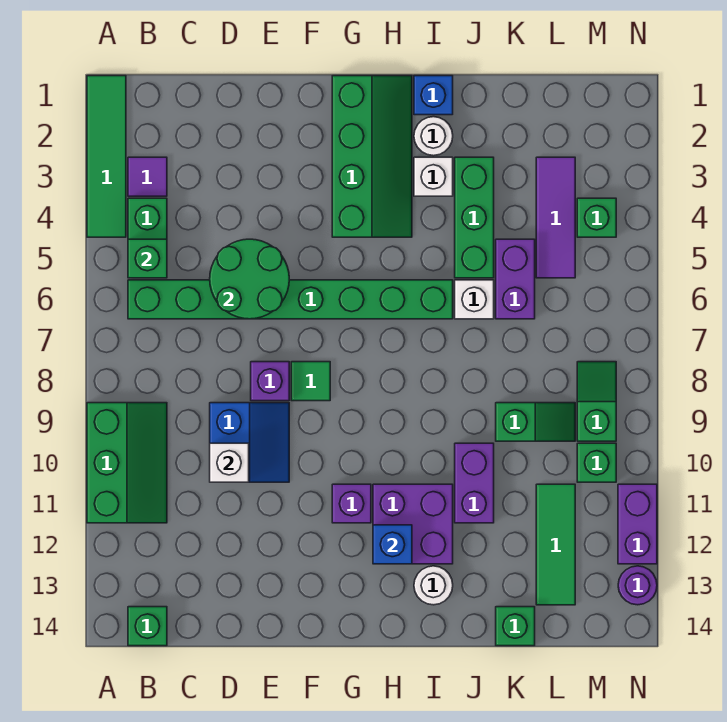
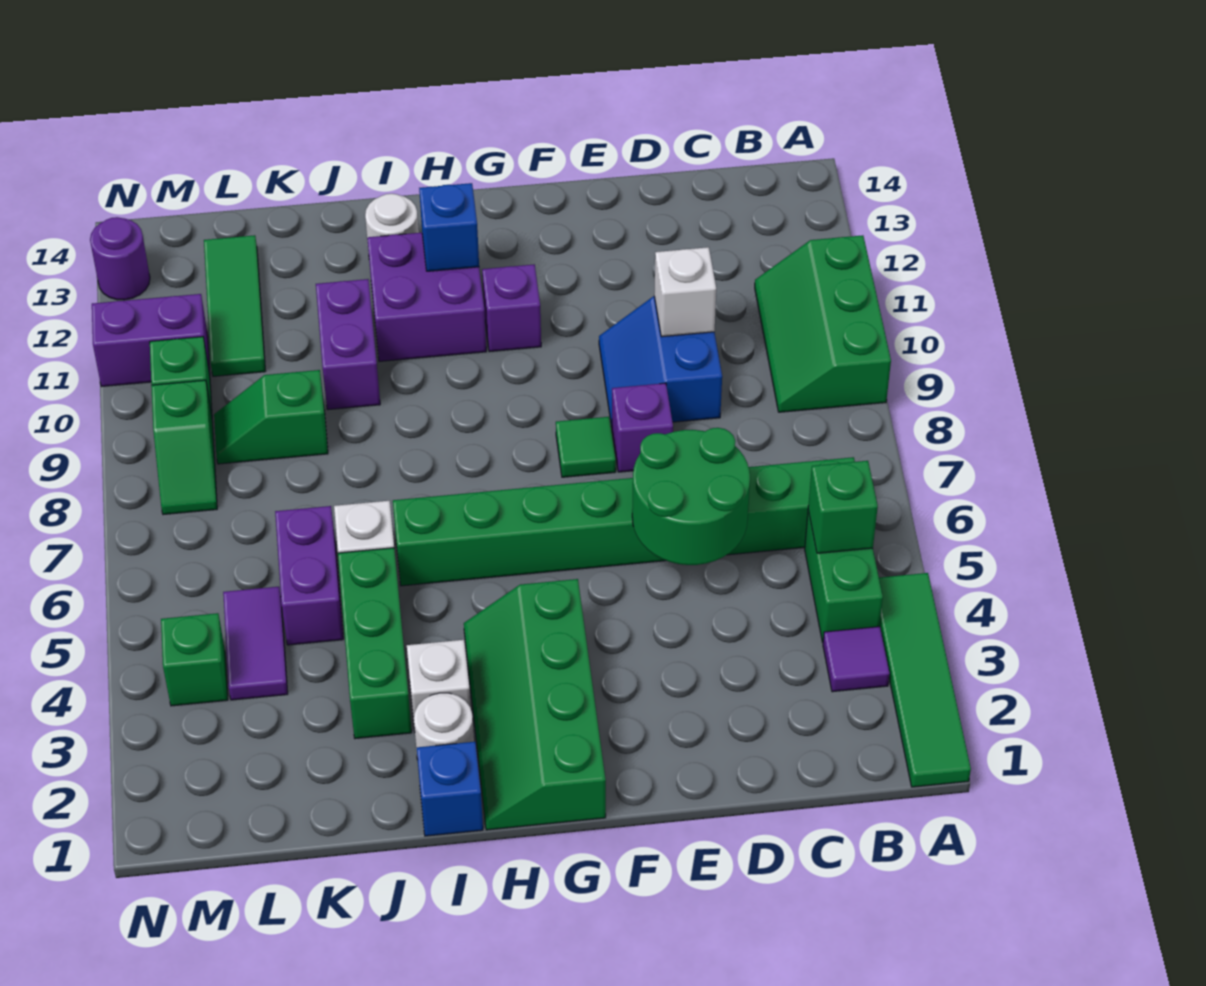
green brick B14 level 1 -> none
green brick K14 level 1 -> none
purple tile L3:L5 level 1 -> purple tile L4:L5 level 1
purple brick N11:N12 level 1 -> purple brick M11:N11 level 1

